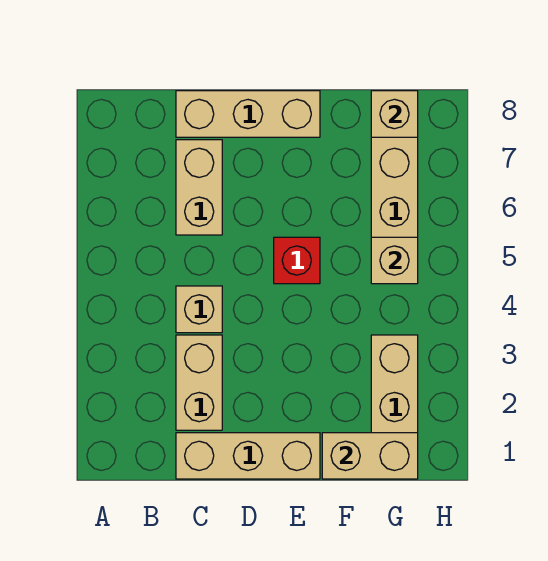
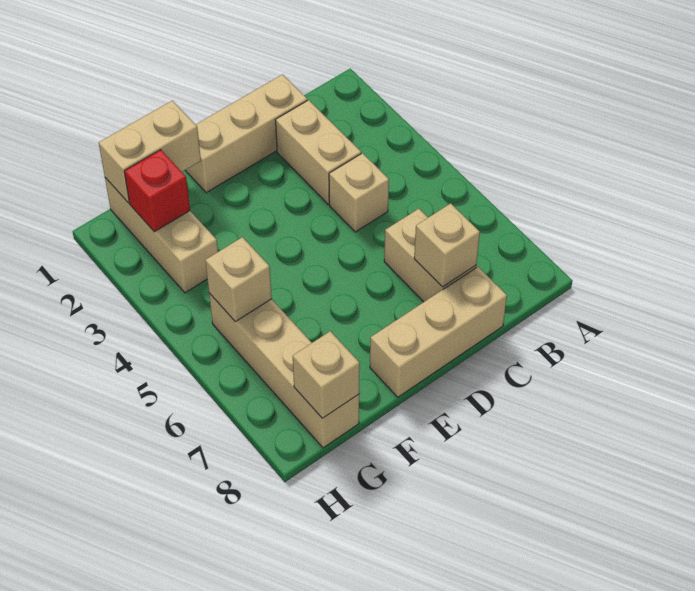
none -> tan brick C7 level 2
red brick E5 level 1 -> red brick G2 level 2

